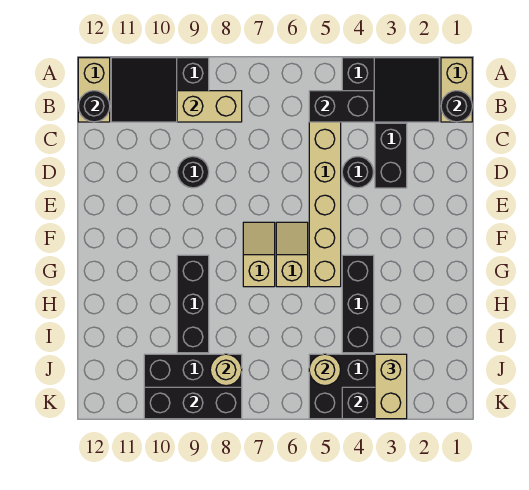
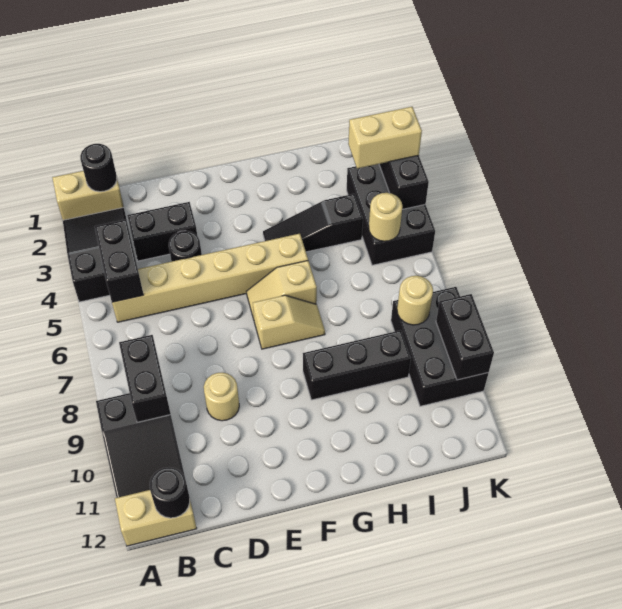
tan brick B8:B9 level 2 -> black brick B8:B9 level 2
black round brick D9 level 1 -> tan round brick D9 level 1
tan slope F7:G7 level 1 top G -> tan slope F7:G7 level 1 top F
black brick G4:I4 level 1 -> black slope G4:I4 level 1 top I
black brick K8:K10 level 2 -> black brick K9:K10 level 2

